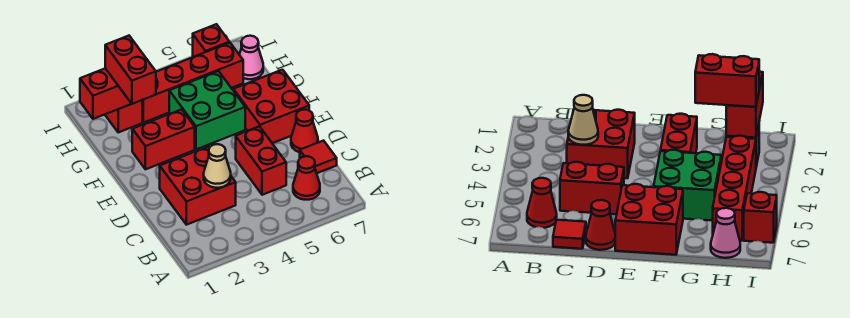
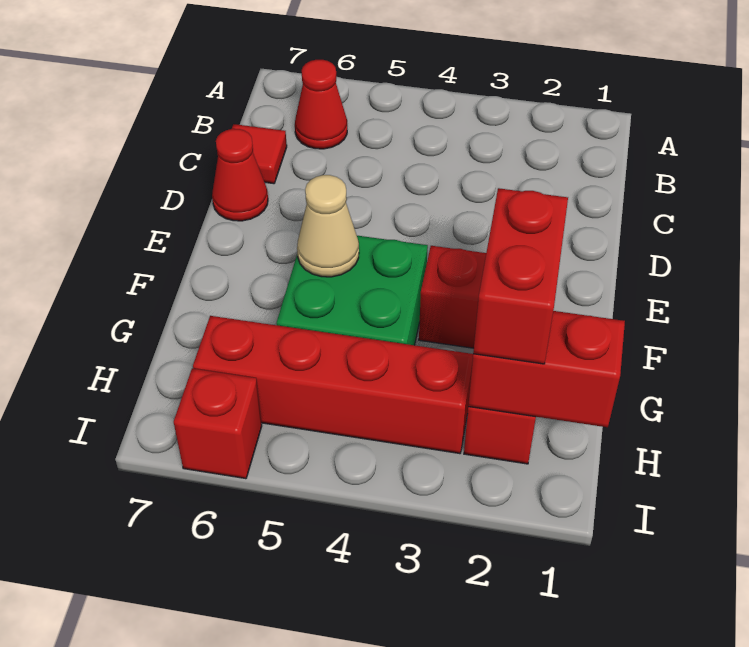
red brick C2:D3 level 1 -> none
tan cone C3 level 2 -> tan cone F5 level 2
red brick C5:D5 level 1 -> none
red brick E6:F7 level 1 -> none
pink cone H7 level 1 -> none

